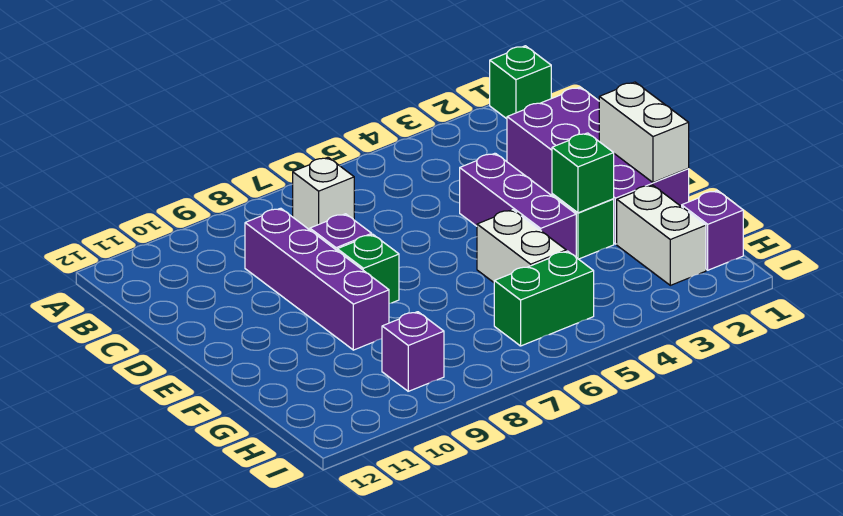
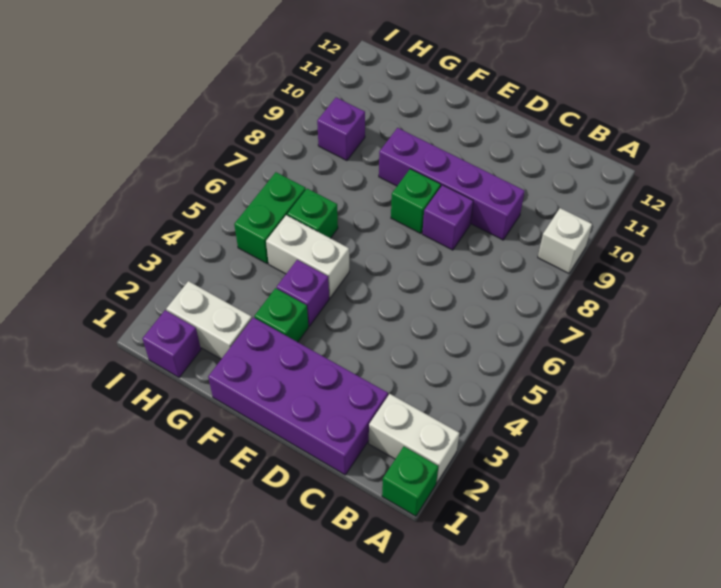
white brick B7 level 1 -> white brick A9 level 1
purple brick D4:F4 level 1 -> purple brick F4 level 1
white brick E1:F1 level 2 -> white brick A2:B2 level 1
green brick F3 level 2 -> green brick G6 level 1

